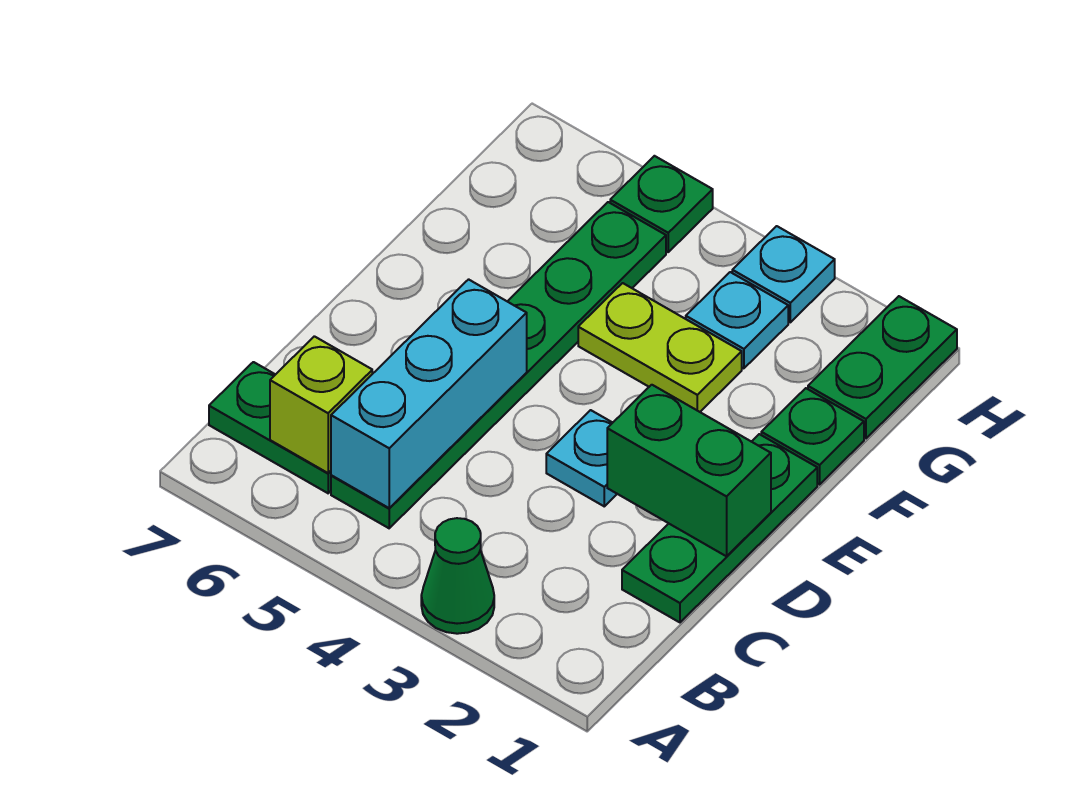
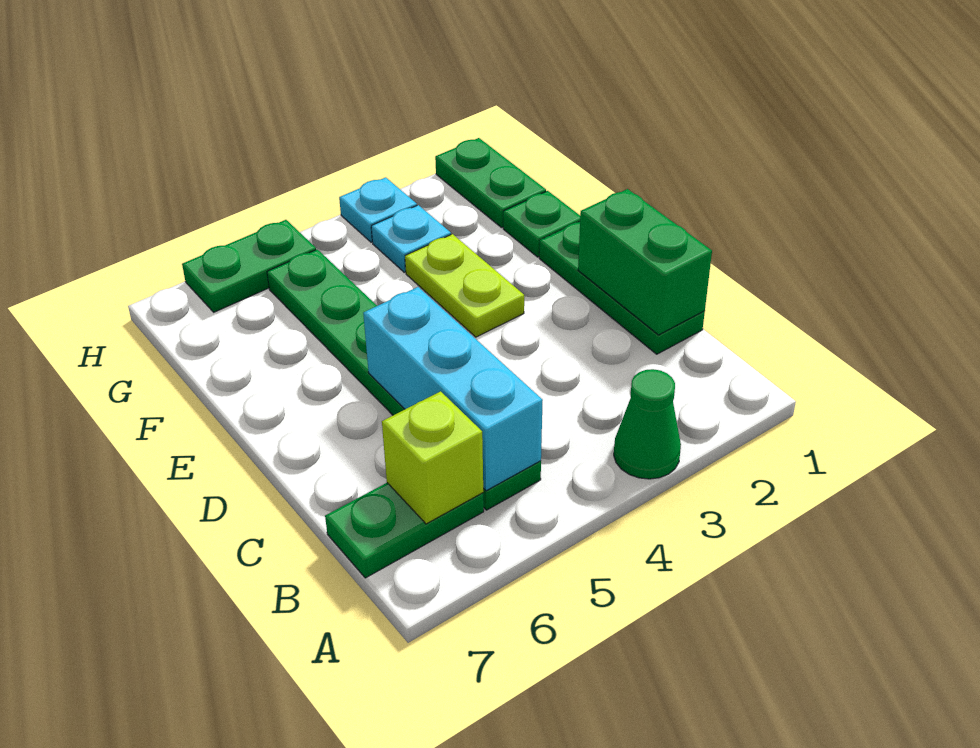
green brick D1:D2 level 2 -> green brick C1:D1 level 2
cyan plate D3 level 1 -> none
lime plate F3:F4 level 1 -> lime plate E3:F3 level 1
green plate H5 level 1 -> green plate H5:H6 level 1

